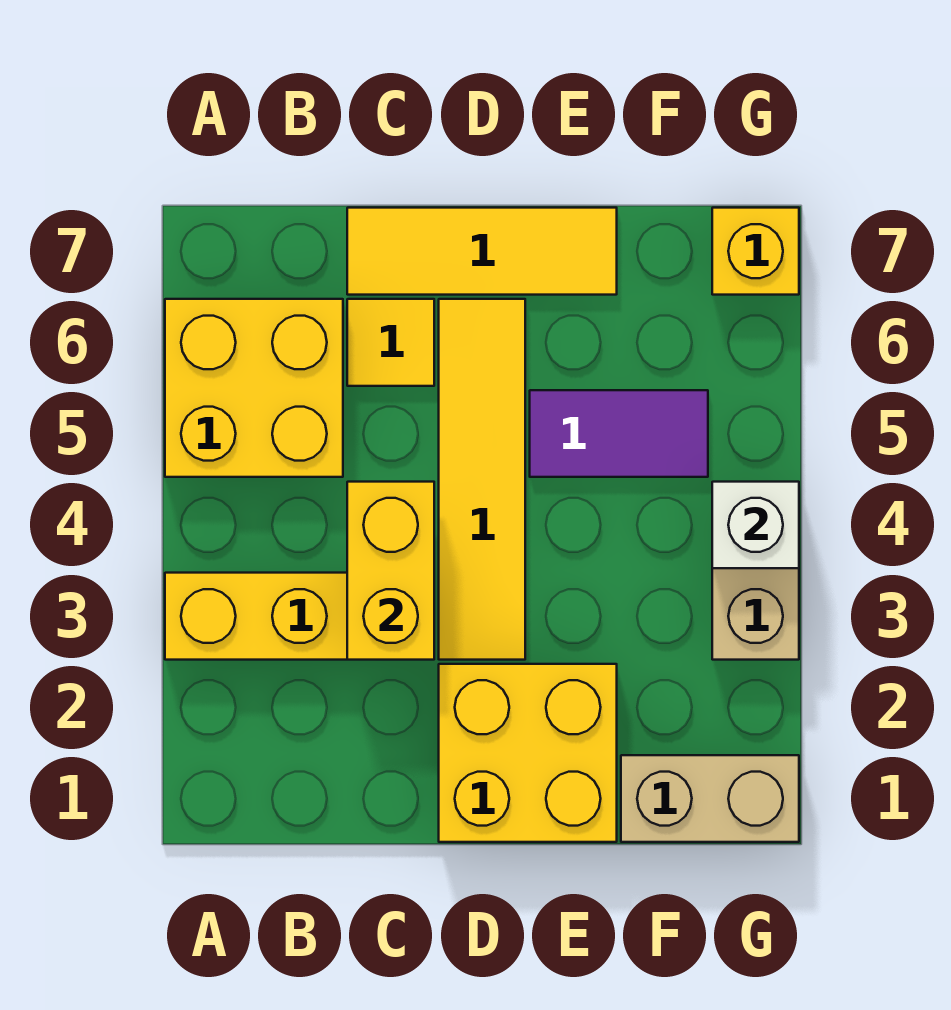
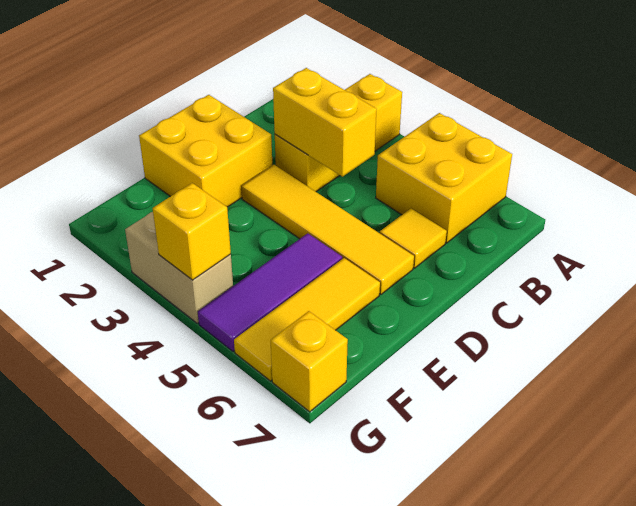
yellow tile C7:E7 level 1 -> yellow tile E6:G6 level 1
purple tile E5:F5 level 1 -> purple tile E5:G5 level 1
tan brick F1:G1 level 1 -> none
white brick G4 level 2 -> yellow brick G4 level 2

